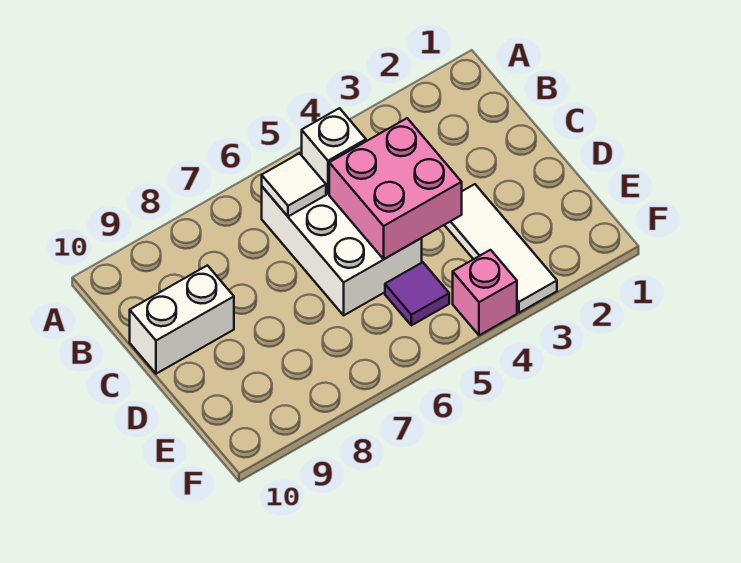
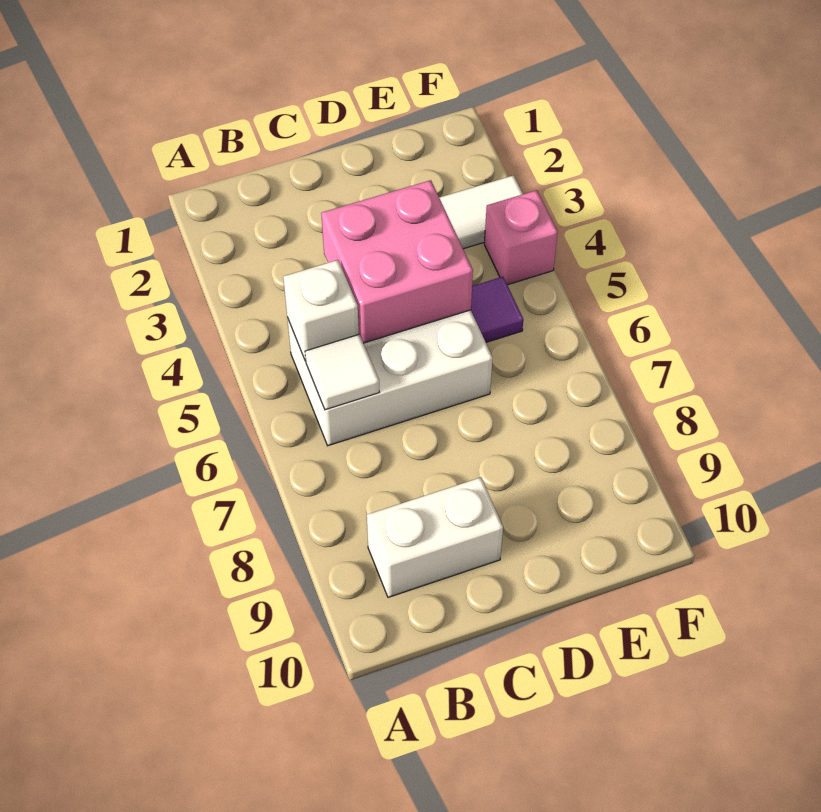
white brick C9:C10 level 1 -> white brick B9:C9 level 1

